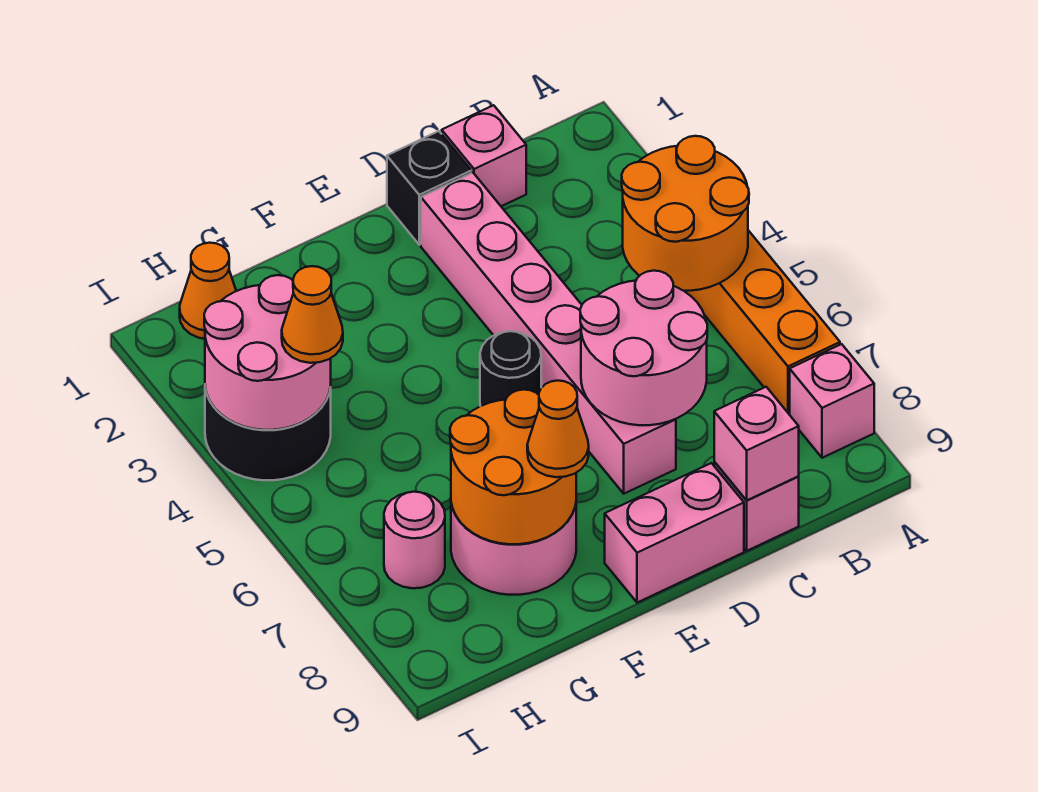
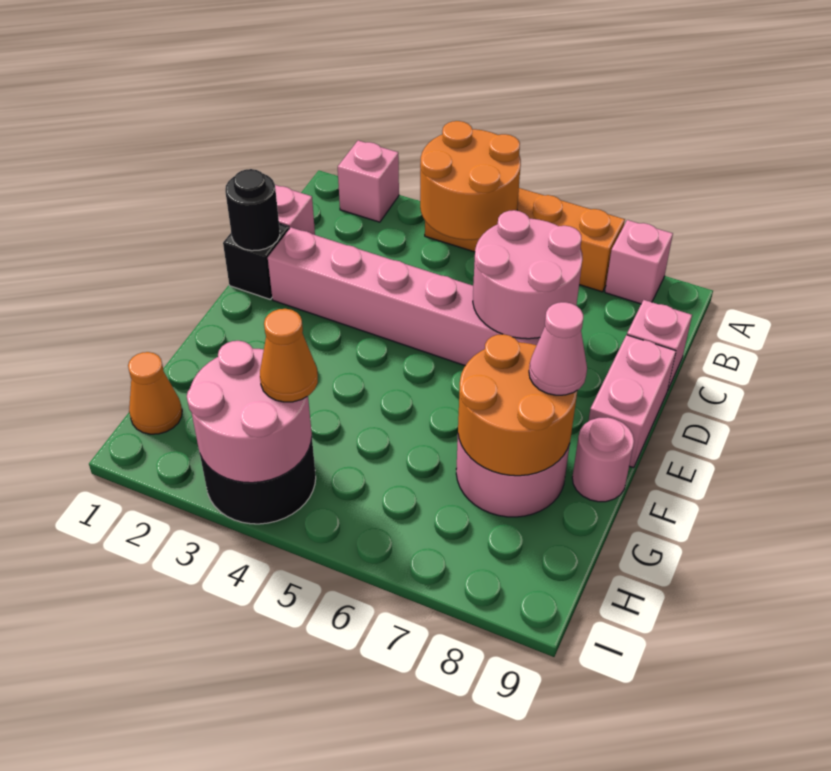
pink brick C9 level 2 -> pink brick A2 level 1
black round brick E5 level 1 -> black round brick D1 level 2
orange cone F8 level 3 -> pink cone F8 level 3
pink round brick H7 level 1 -> pink round brick F9 level 1

